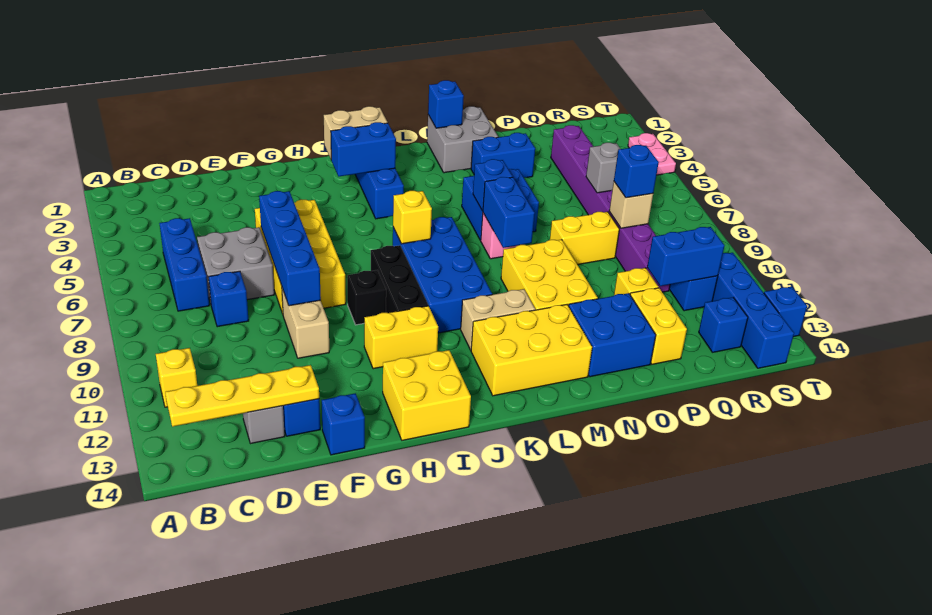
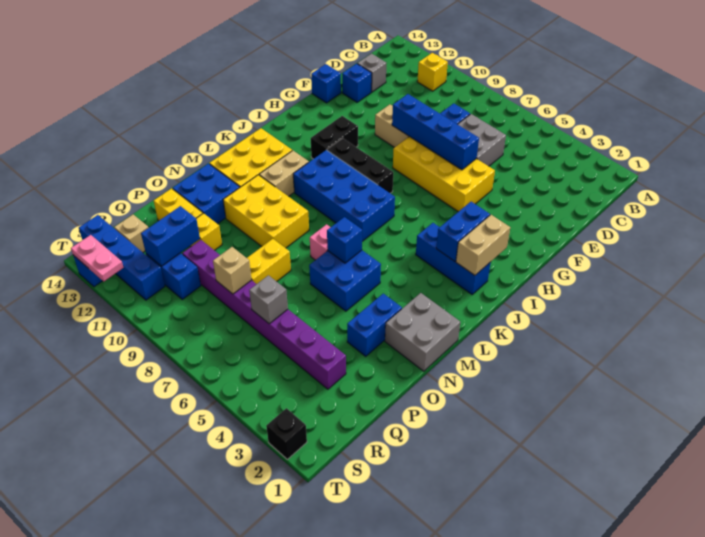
yellow plate B13:E13 level 2 -> none
blue brick C5:C7 level 1 -> none
black brick H9 level 1 -> black brick T2 level 1
yellow brick H11:I11 level 1 -> black brick H11:I11 level 1
yellow brick H13:I14 level 1 -> none
yellow brick J7 level 2 -> none
blue brick M1 level 2 -> none
blue brick M7:M8 level 2 -> none
blue brick Q8 level 3 -> none
blue brick R13 level 1 -> tan brick R13 level 1
pink plate T3:T4 level 1 -> pink plate T12:T13 level 2

